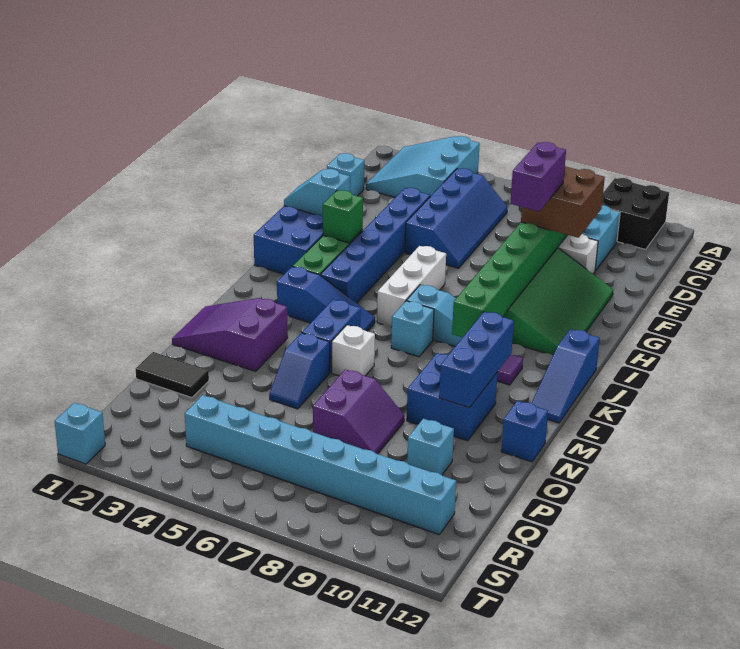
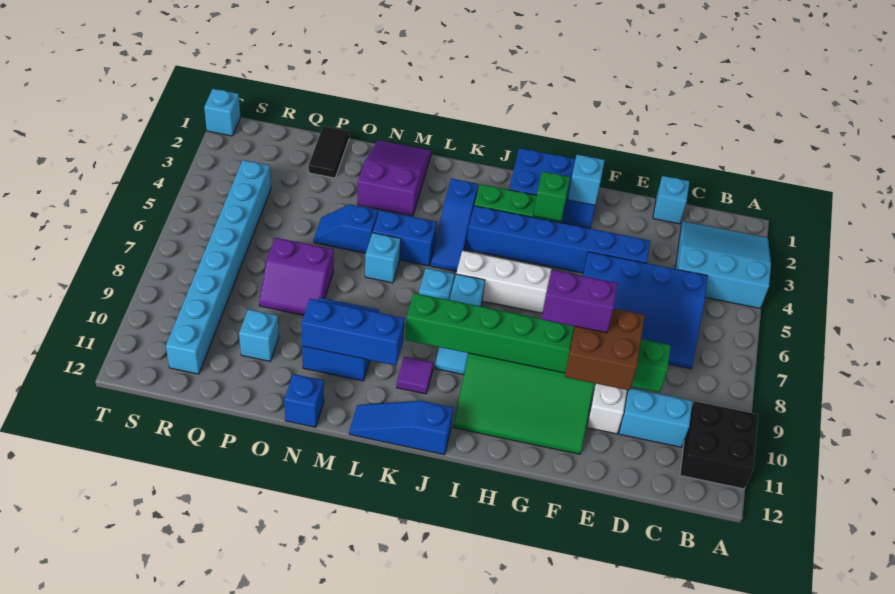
blue slope C5:F6 level 1 top 5 -> blue slope C5:F7 level 1 top 5
white brick M6 level 1 -> cyan brick M6 level 1

